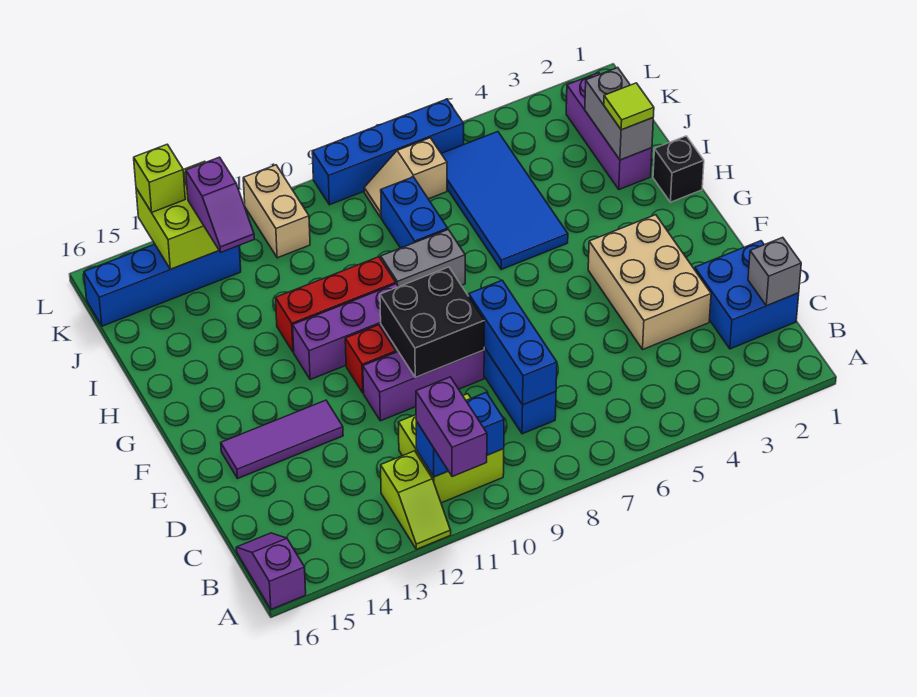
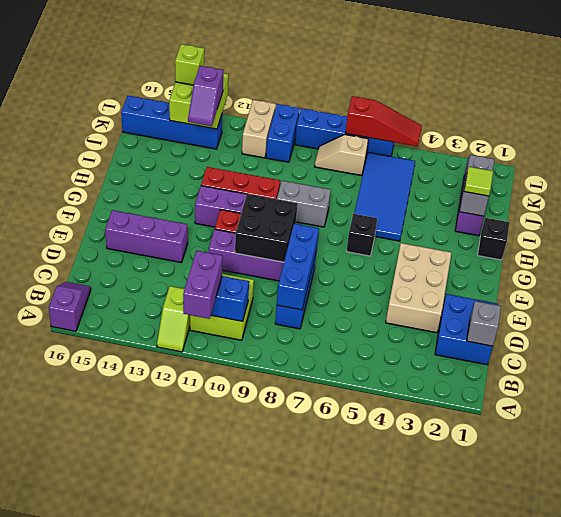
purple tile E13:E15 level 1 -> purple brick E13:E15 level 1
none -> black brick G6 level 1
blue brick I8:J8 level 1 -> blue brick K10:L10 level 1
none -> red slope L5:L7 level 2 top 7

